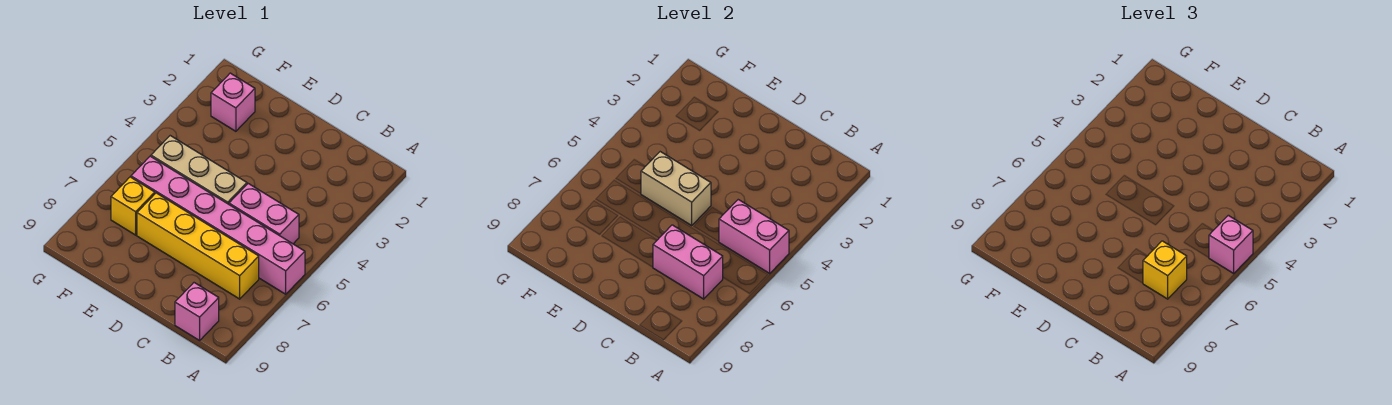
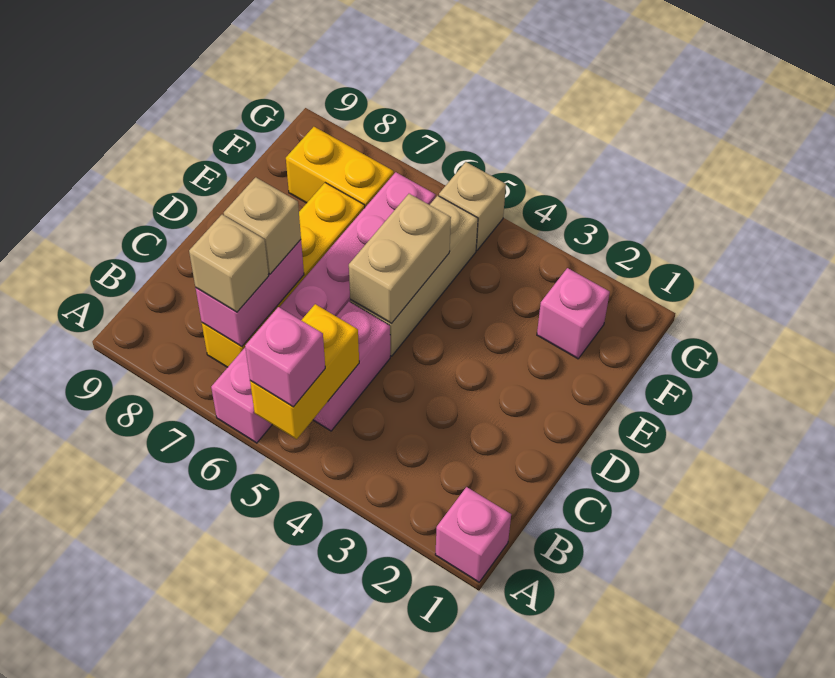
pink brick A5:B5 level 2 -> yellow brick A5:B5 level 2
yellow brick B7 level 3 -> tan brick B7 level 3
pink brick B9 level 1 -> pink brick A1 level 1
none -> tan brick C7 level 3
yellow brick F7 level 1 -> yellow brick F7:F8 level 1
none -> tan brick G5 level 1

